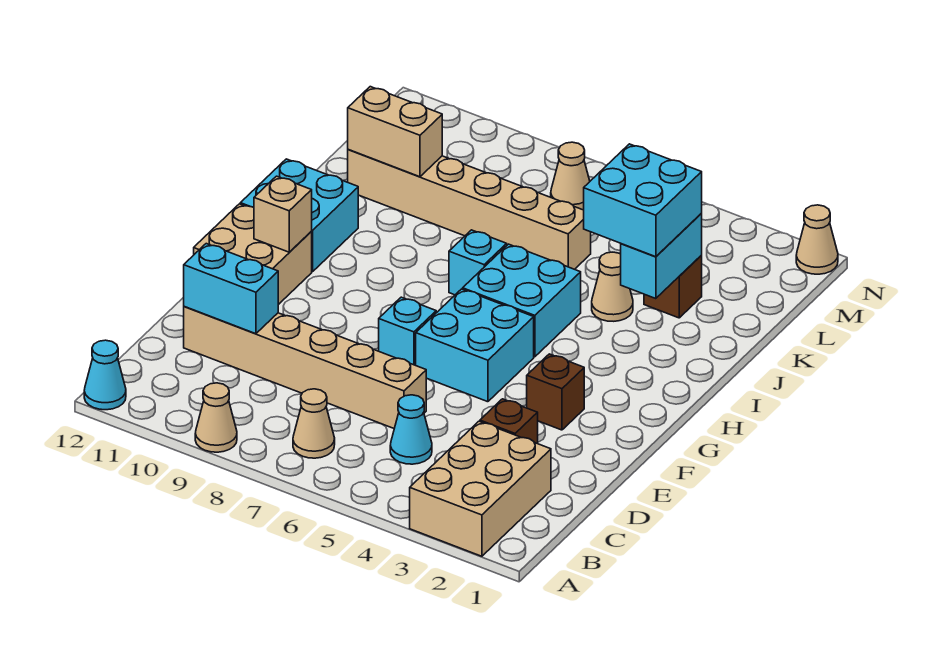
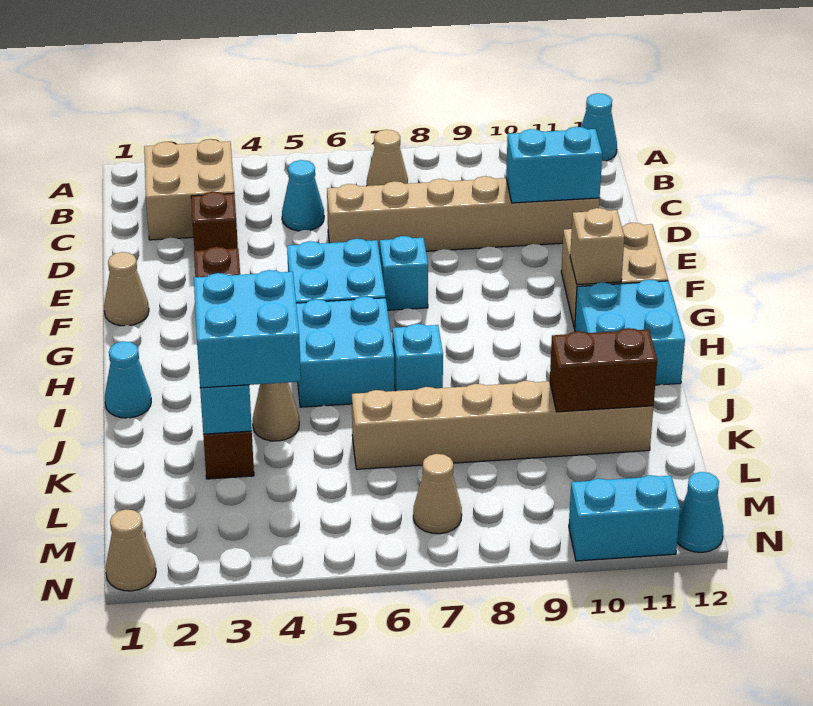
tan brick A2:C3 level 1 -> tan brick B2:C3 level 1
tan cone A9 level 1 -> tan cone F1 level 1
none -> cyan cone I1 level 1
tan brick K10:K11 level 2 -> brown brick K10:K11 level 2
none -> cyan brick N10:N11 level 1
none -> cyan cone N12 level 1

